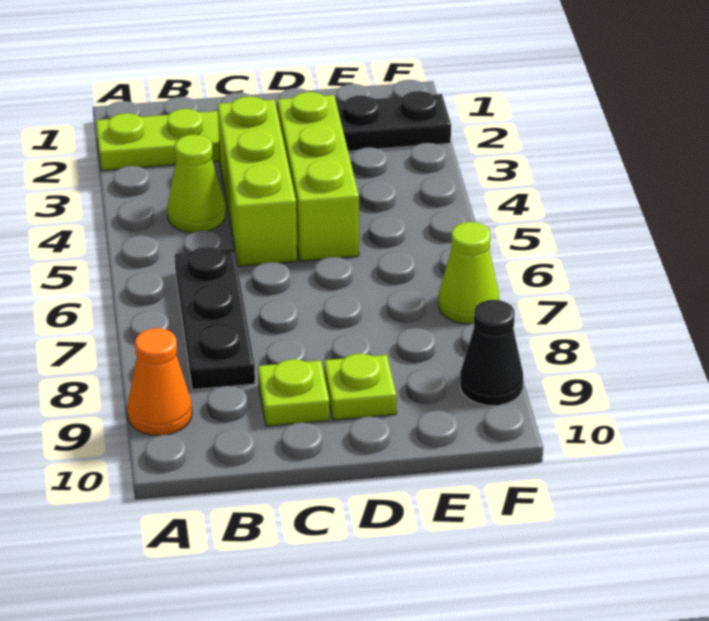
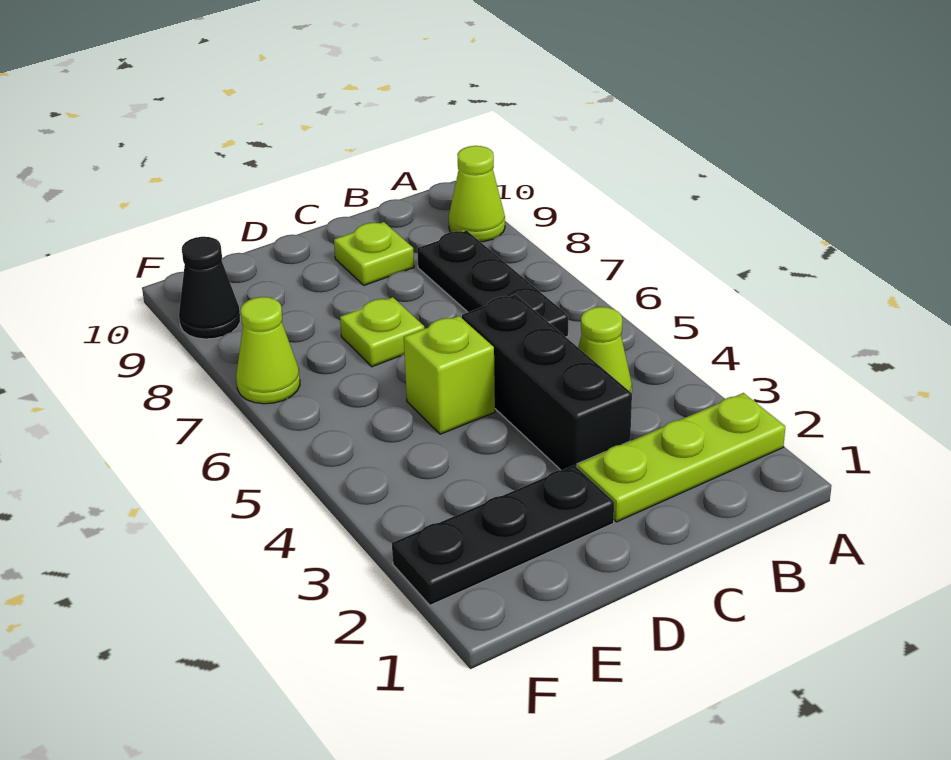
orange cone A9 level 1 -> lime cone A9 level 1
lime brick C3:C5 level 1 -> black brick C3:C5 level 1
lime brick D3:D5 level 1 -> lime brick D5 level 1
lime plate D9 level 1 -> lime plate D7 level 1

